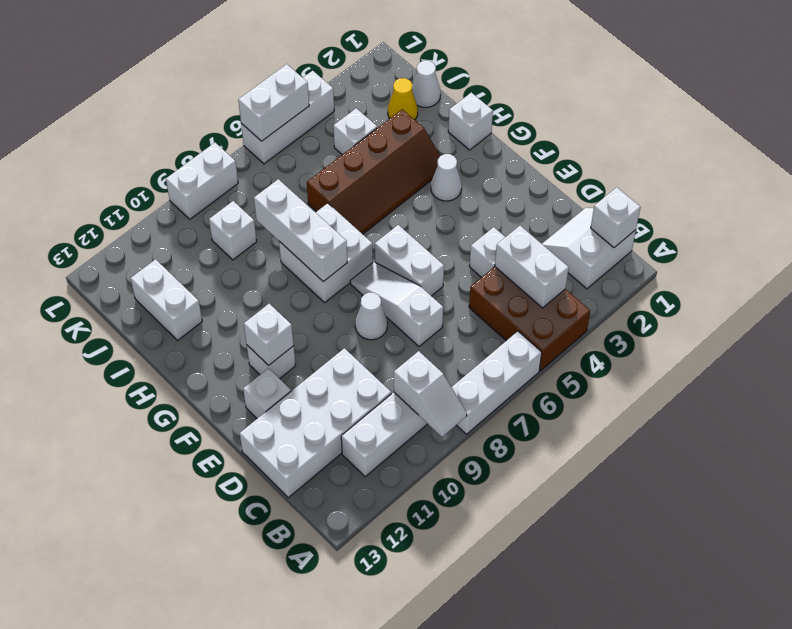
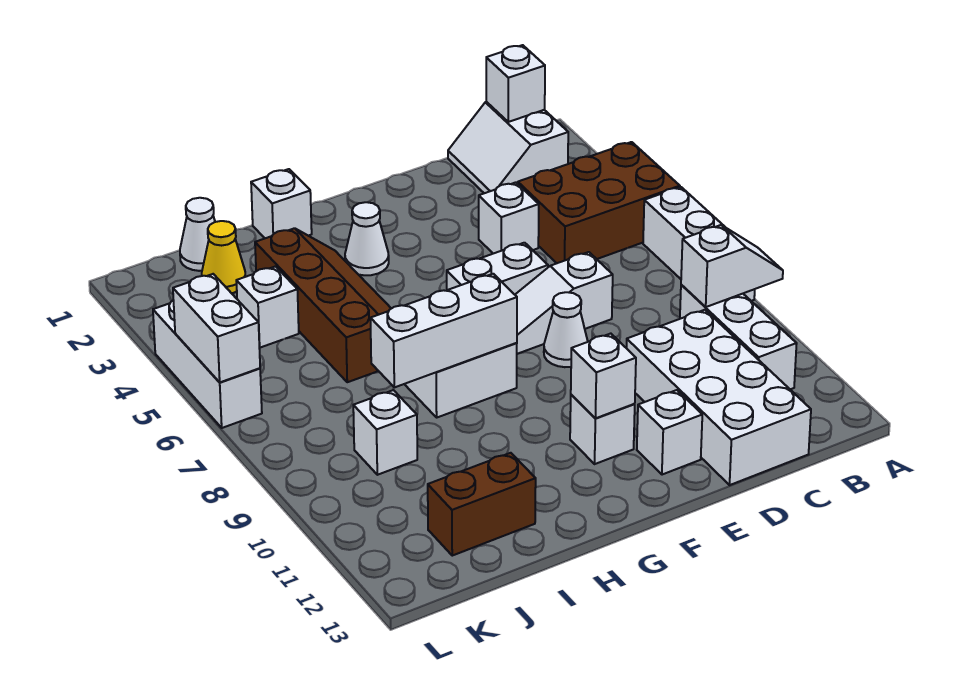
white brick B4:C4 level 2 -> none
white brick I12:J12 level 1 -> brown brick I12:J12 level 1
white brick L8:L9 level 1 -> none

